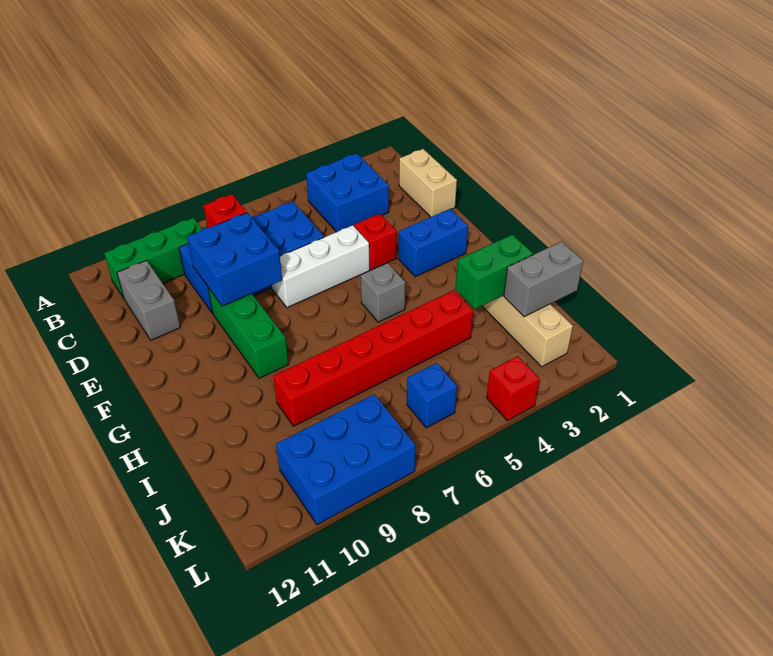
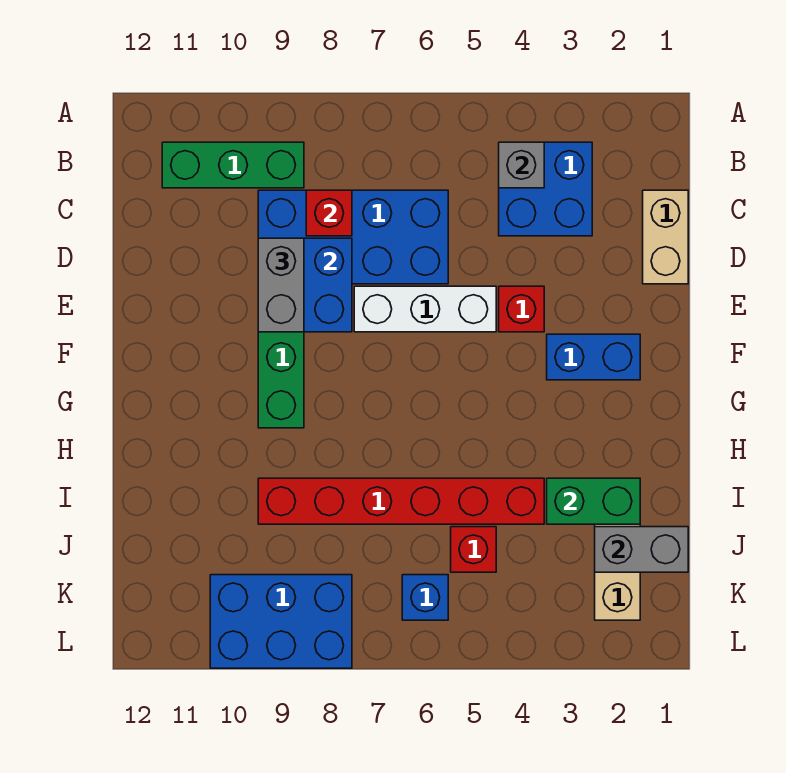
grey brick C11:D11 level 1 -> grey brick D9:E9 level 3
grey brick G5 level 1 -> grey brick B4 level 2
red brick L4 level 1 -> red brick J5 level 1

